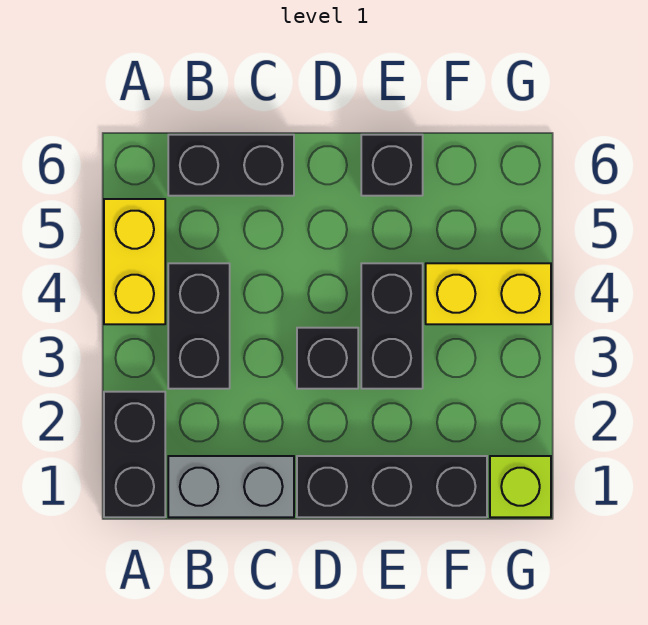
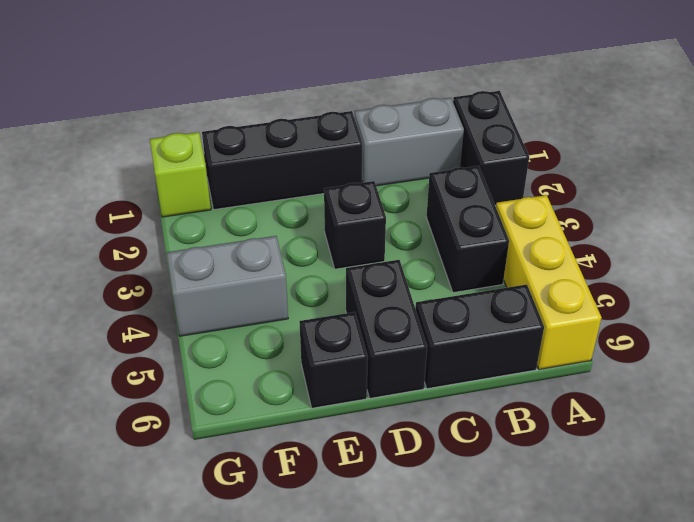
yellow brick A4:A5 level 1 -> yellow brick A4:A6 level 1
black brick E3:E4 level 1 -> black brick D5:D6 level 1
yellow brick F4:G4 level 1 -> grey brick F4:G4 level 1

